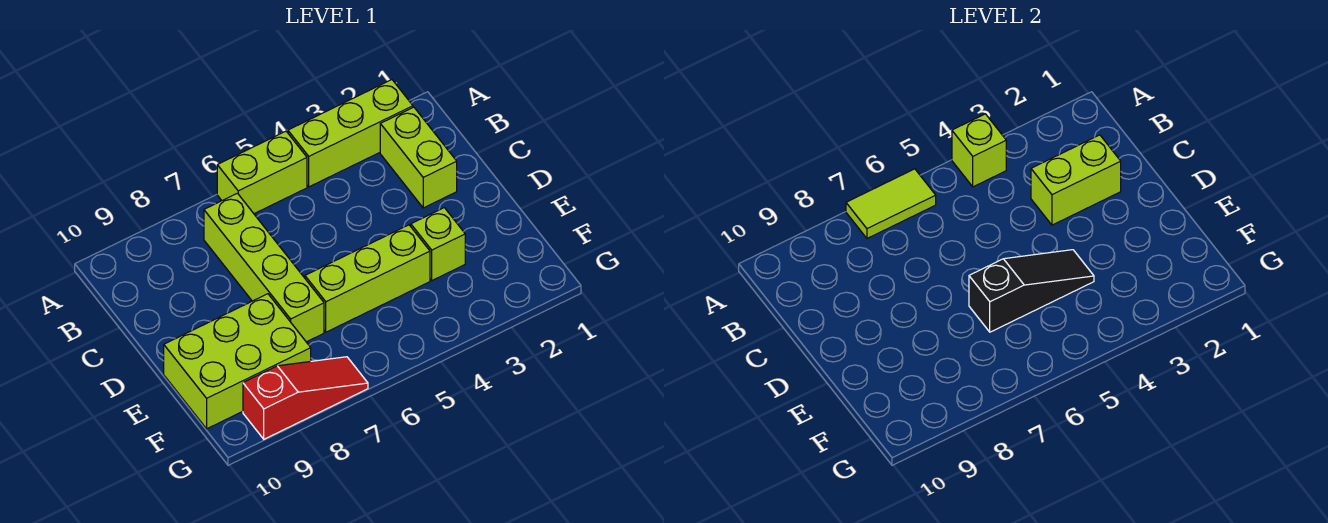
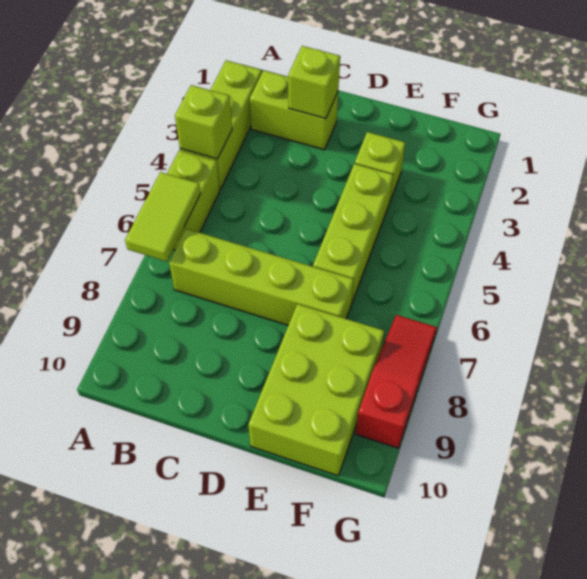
lime brick C2:C3 level 2 -> lime brick C2 level 2
black slope E4:E6 level 2 top 6 -> none

